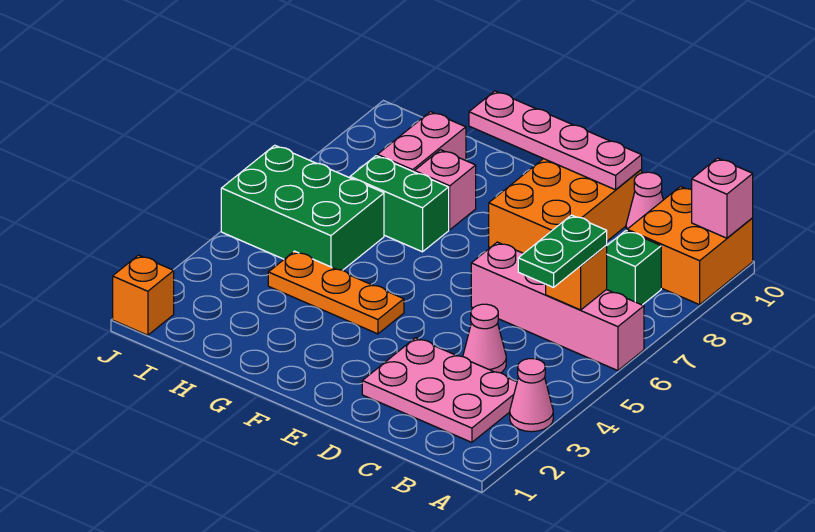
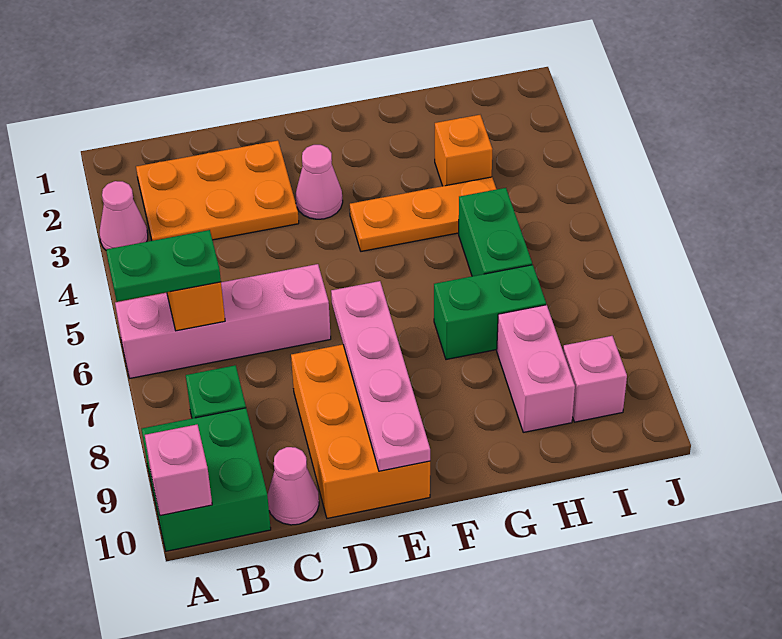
orange brick A9:B10 level 1 -> green brick A9:B10 level 1
pink plate B2:D3 level 1 -> orange plate B2:D3 level 1
green plate B5:B6 level 3 -> green plate A6:B6 level 3
pink cone C4 level 1 -> pink cone E3 level 1
pink plate D10:G10 level 2 -> pink plate E7:E10 level 2
pink brick G8 level 1 -> pink brick I9 level 1
green brick H5:J6 level 1 -> green brick H5:H6 level 1
orange brick J1 level 1 -> orange brick H3 level 1

